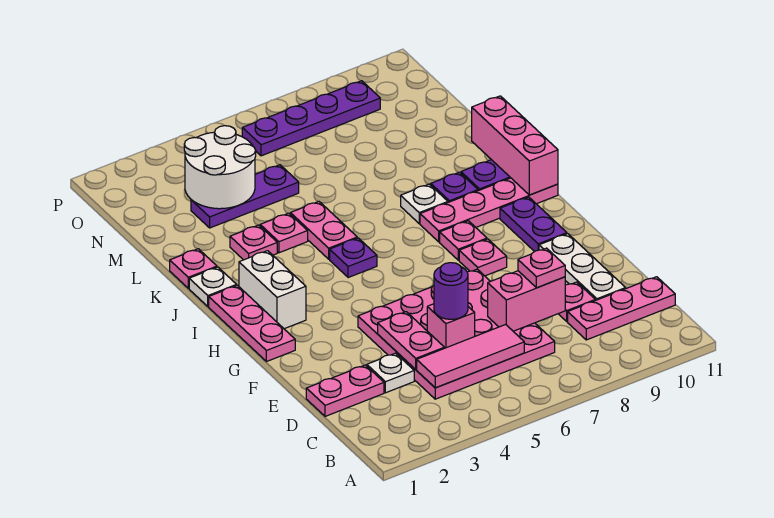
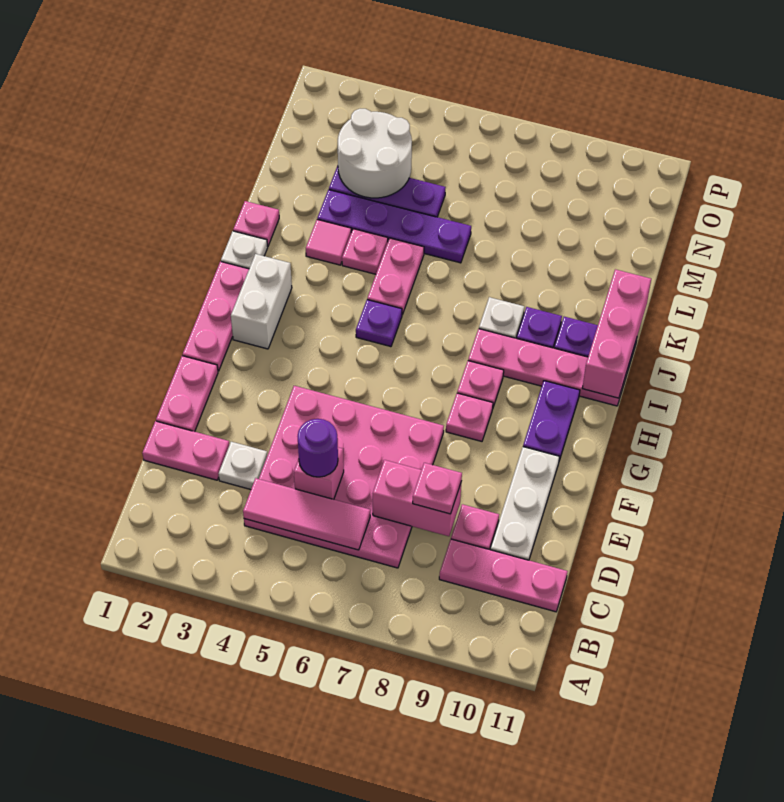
pink plate D4:E4 level 2 -> pink plate E1:F1 level 1
pink plate K3 level 1 -> pink tile K3 level 1
purple plate O6:O9 level 1 -> purple plate L3:L6 level 1

